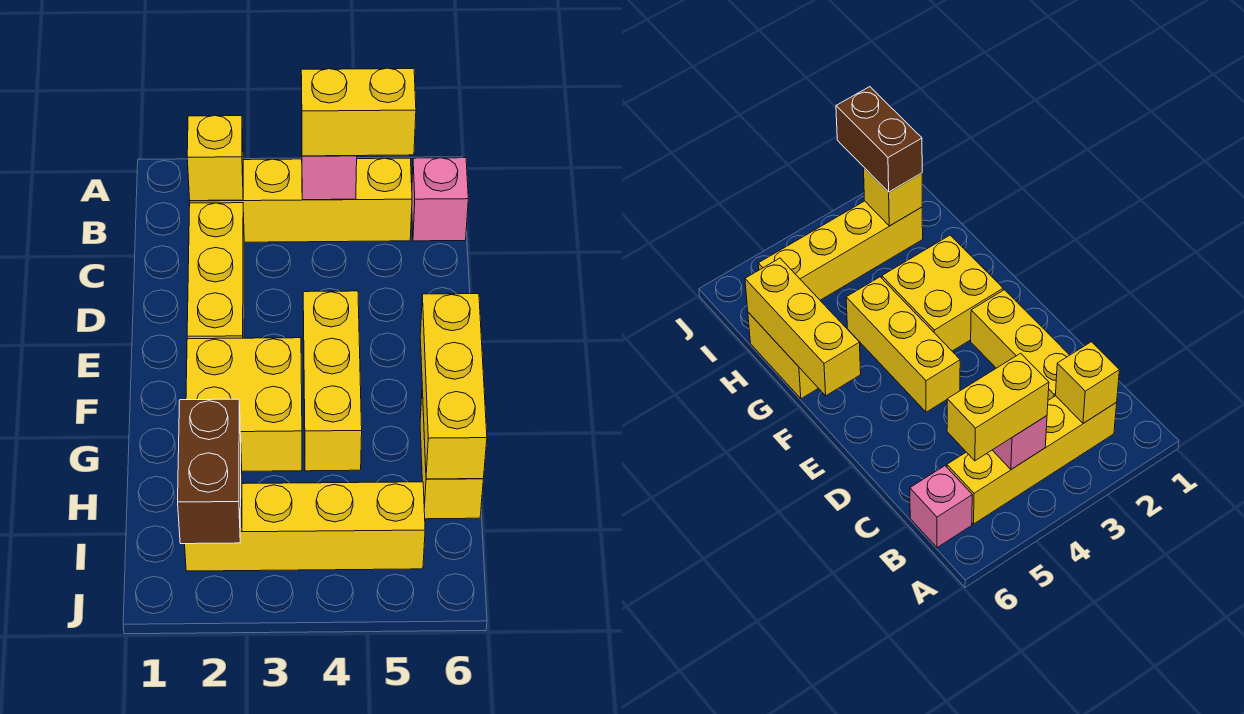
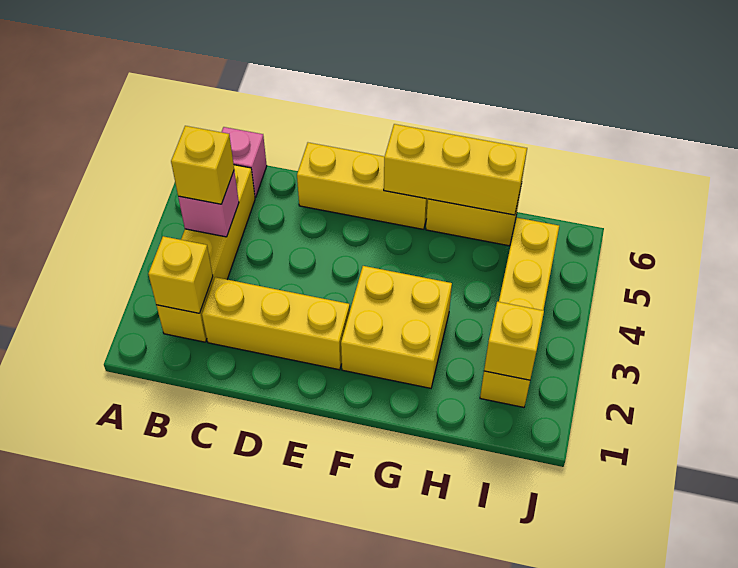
yellow brick B4:B5 level 3 -> yellow brick B4 level 3
yellow brick E4:G4 level 1 -> yellow brick D6:F6 level 1
brown brick I2:J2 level 3 -> none

